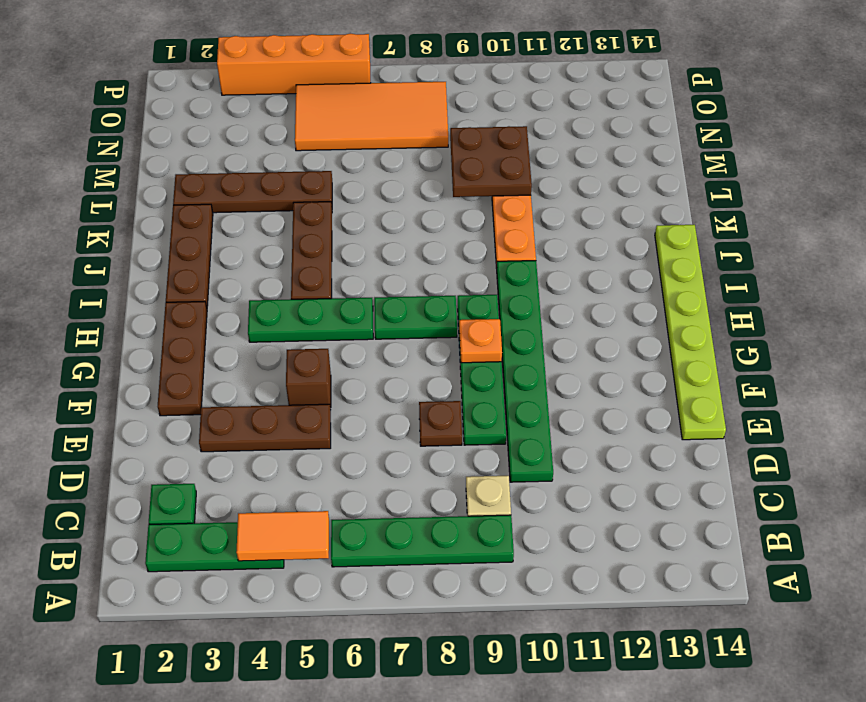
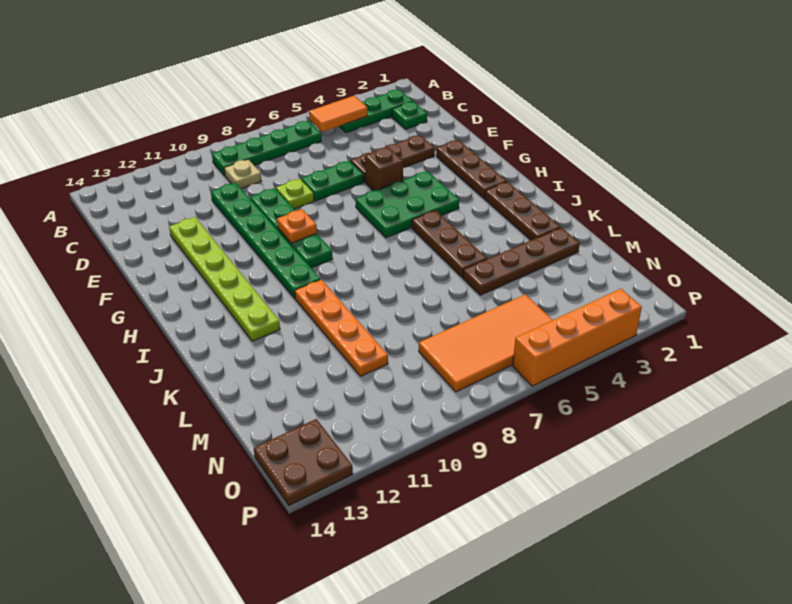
brown plate E8 level 1 -> lime plate E8 level 1
lime plate E14:J14 level 1 -> lime plate E12:J12 level 1
green plate H4:H6 level 1 -> green plate G4:H6 level 1
green plate H7:H8 level 1 -> green plate E6:E7 level 1
brown plate L9:M10 level 2 -> brown plate O13:P14 level 1

